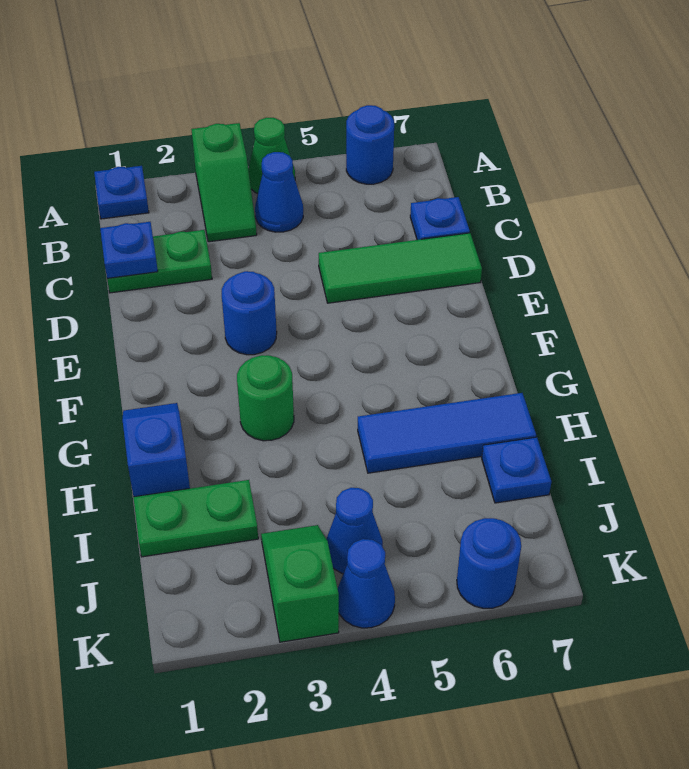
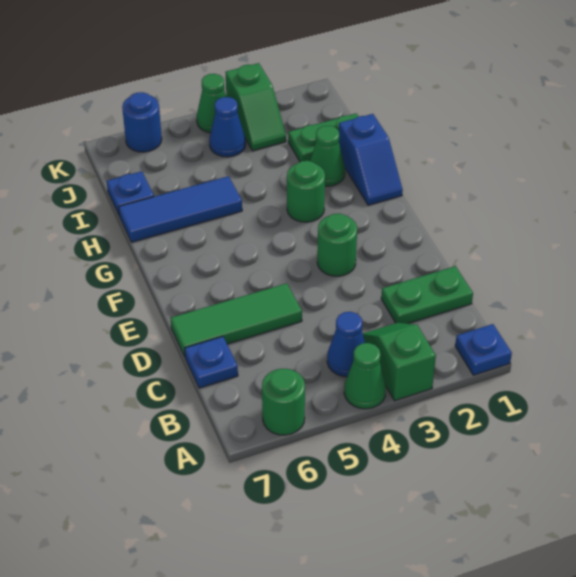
blue round brick A6 level 1 -> green round brick A6 level 1
blue plate C1 level 2 -> none
blue round brick E3 level 1 -> green round brick E3 level 1
none -> green cone H2 level 1
blue cone K4 level 1 -> green cone K4 level 1

